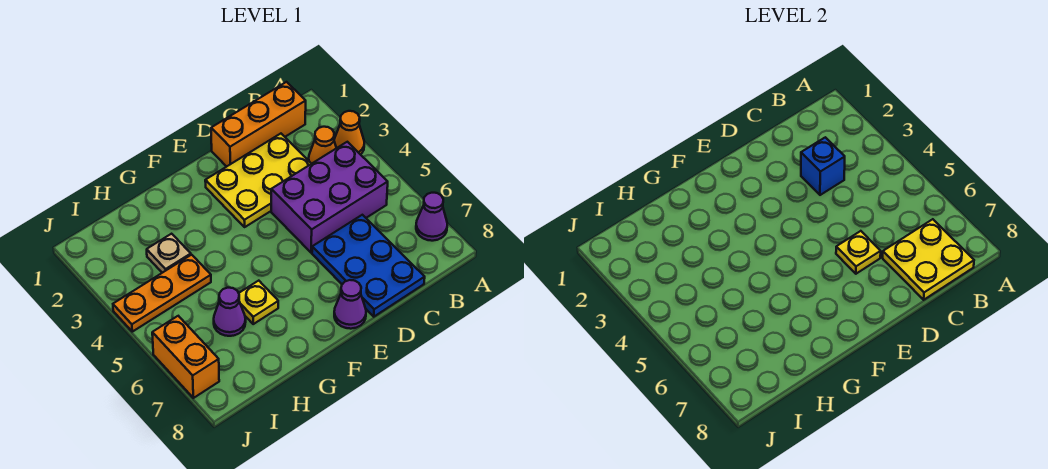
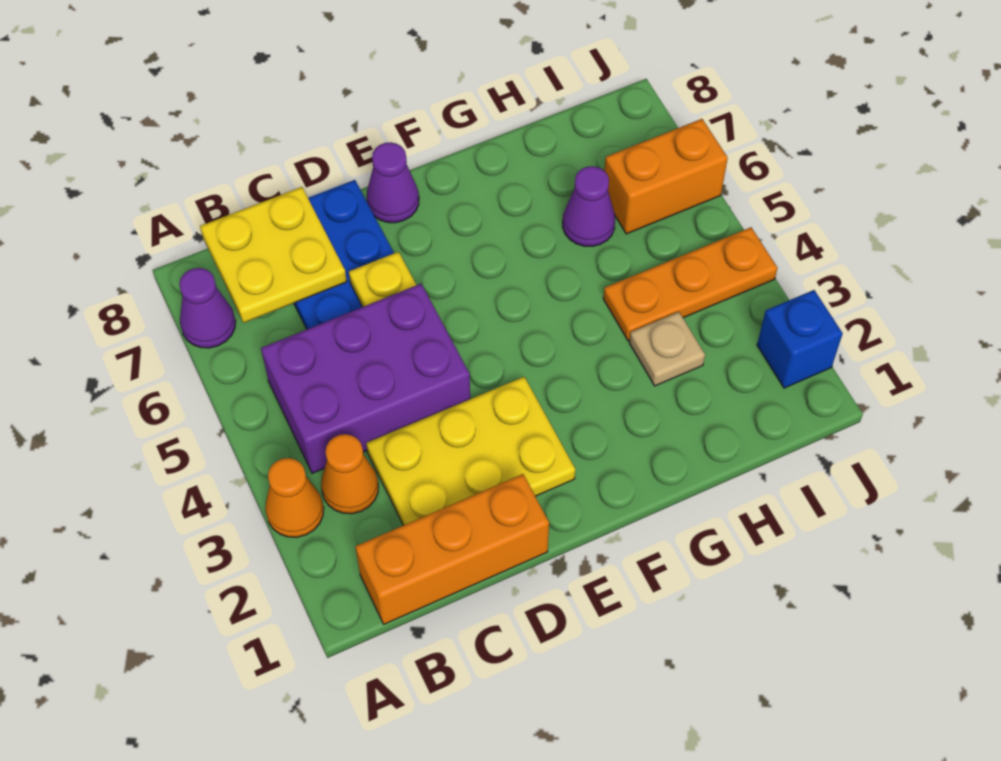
blue brick C3 level 2 -> blue brick J2 level 1
yellow plate G6 level 1 -> none
orange brick J6:J7 level 1 -> orange brick I6:J6 level 1

